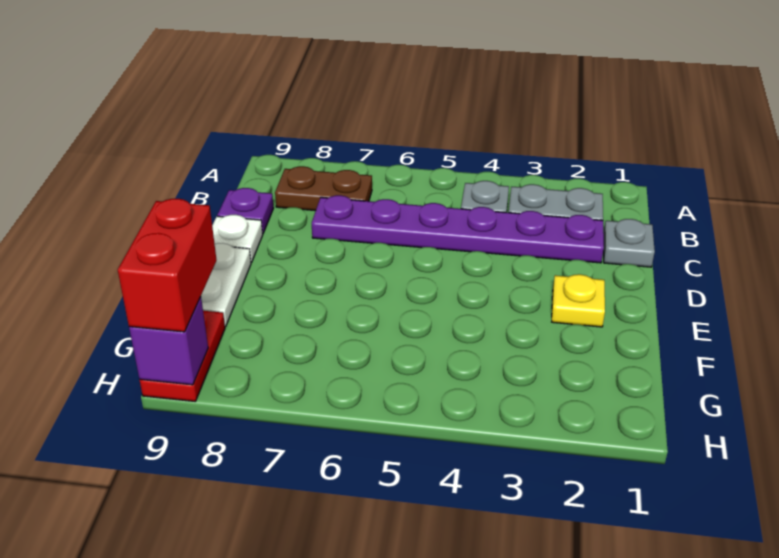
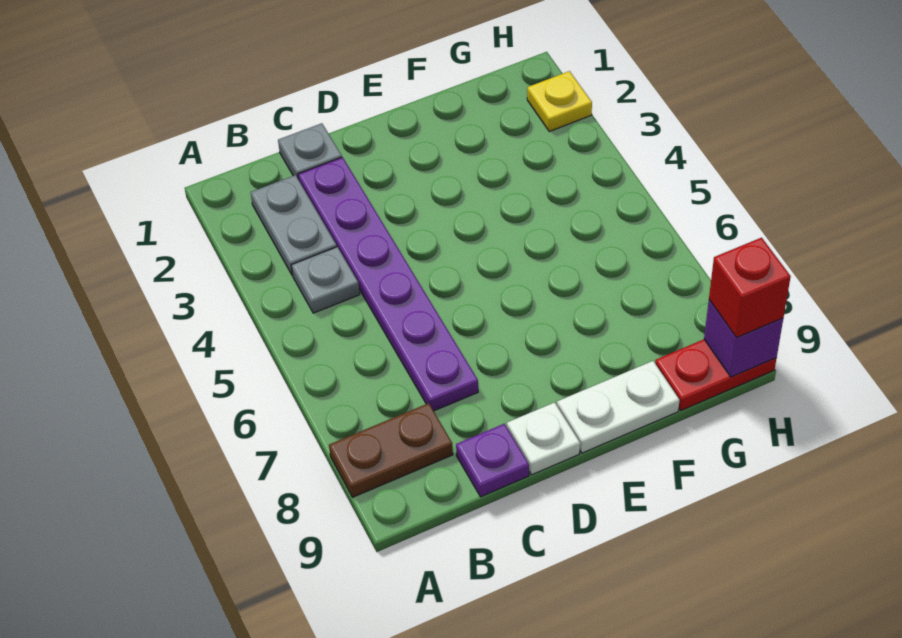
brown plate B7:B8 level 1 -> brown plate A8:B8 level 1
yellow plate E2 level 1 -> yellow plate H2 level 1
red brick G9:H9 level 3 -> red brick H9 level 3

